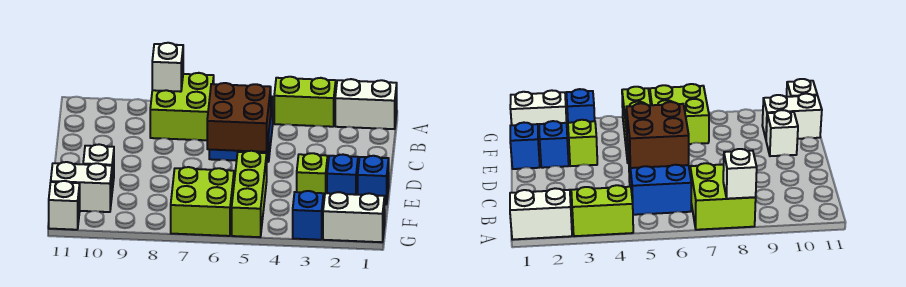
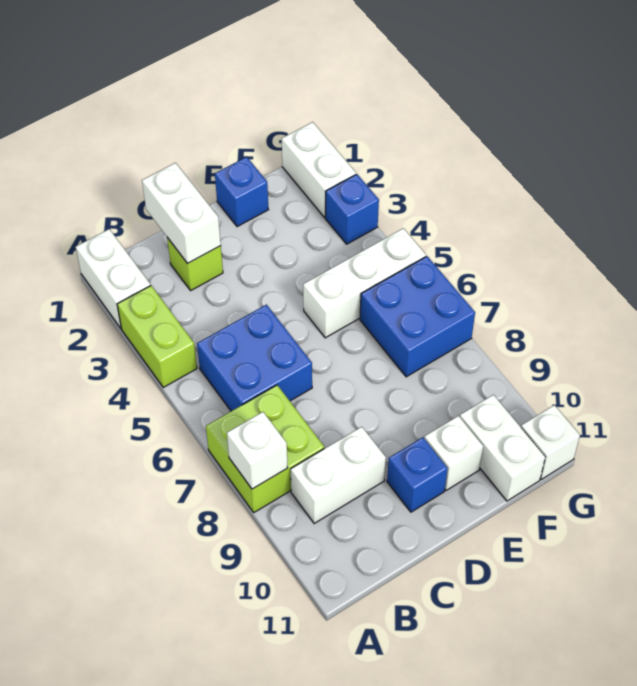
none -> white brick B9:C9 level 1
none -> white brick C1:C2 level 2
brown brick C5:D6 level 2 -> none
blue brick E2 level 1 -> blue brick D10 level 1
lime brick E3 level 1 -> lime brick C2 level 1
lime brick E5:G5 level 1 -> white brick E5:G5 level 1
lime brick F6:G7 level 1 -> blue brick F6:G7 level 1

